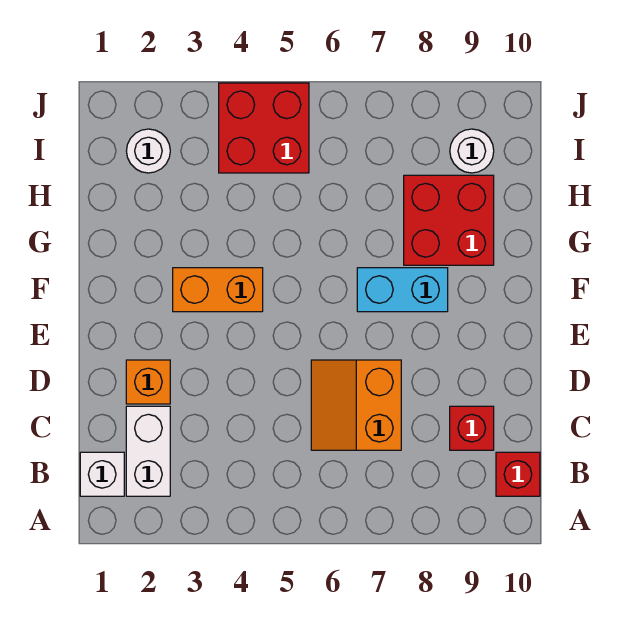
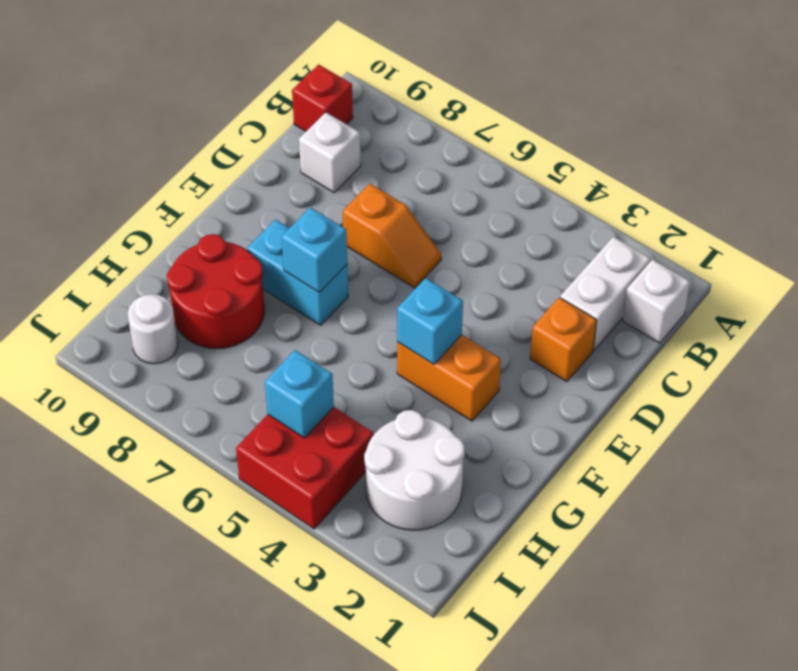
orange slope C6:D7 level 1 top 7 -> orange slope D6:D7 level 1 top 7
red brick C9 level 1 -> white brick C9 level 1
none -> cyan brick F4 level 2
none -> cyan brick F7 level 2
red brick G8:H9 level 1 -> red round brick G8:H9 level 1
white round brick I2 level 1 -> white round brick H2:I3 level 1
none -> cyan brick I5 level 2

